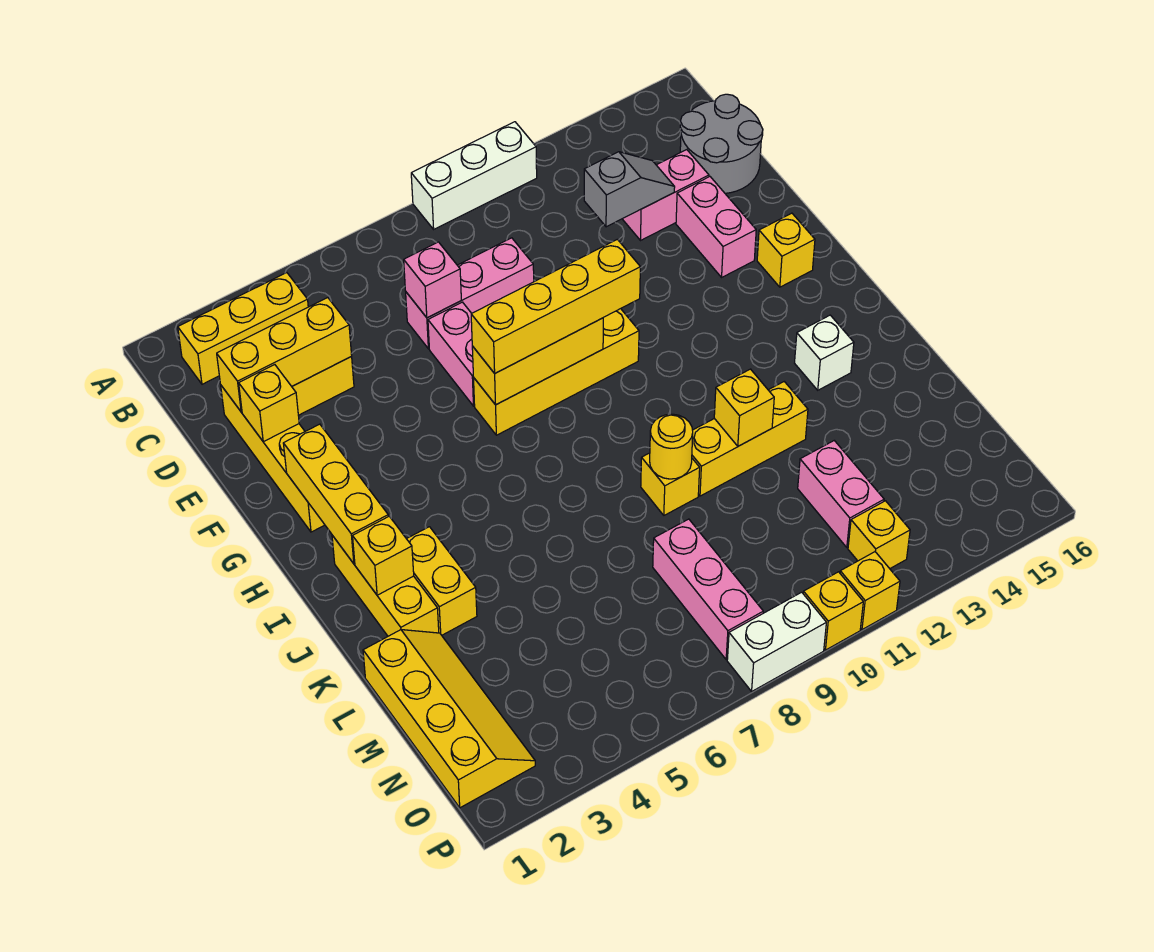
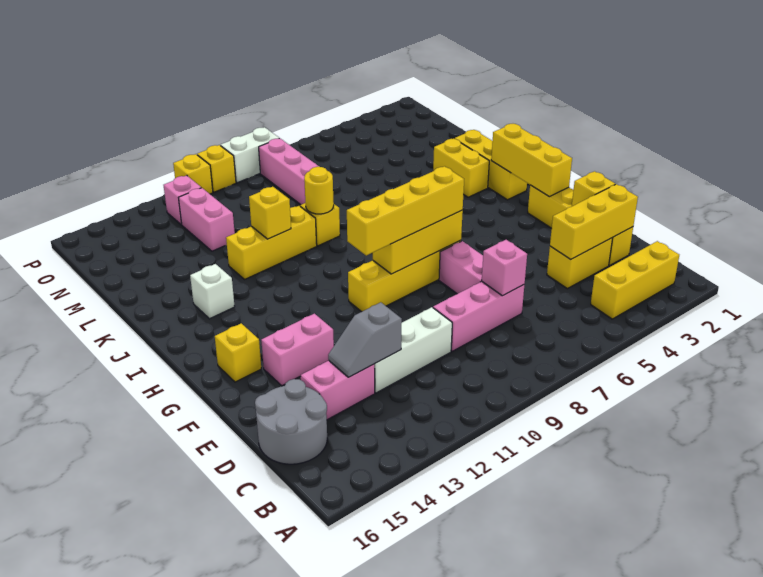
white brick A9:A11 level 1 -> white brick D10:D12 level 1
pink brick E14:F14 level 1 -> pink brick F13:F14 level 1
yellow brick J2 level 2 -> none
yellow slope L1:O2 level 1 top 1 -> none
yellow brick O12 level 1 -> pink brick O12 level 1

